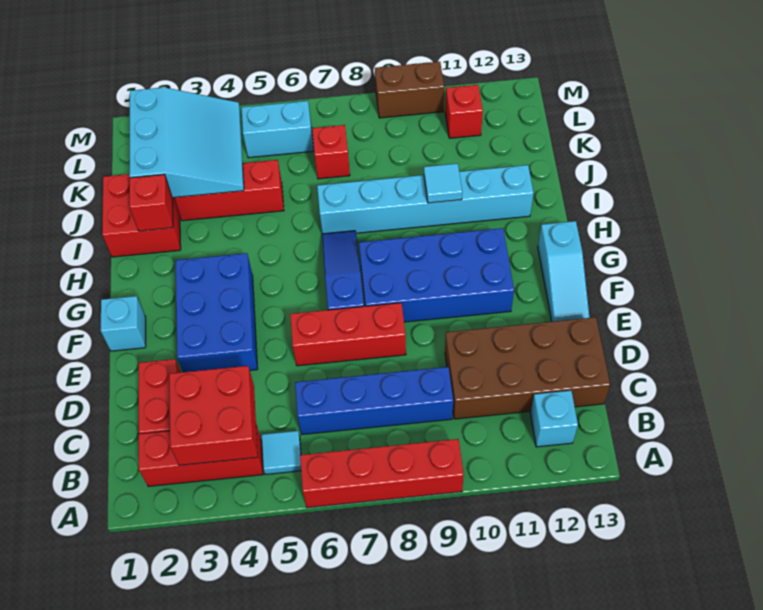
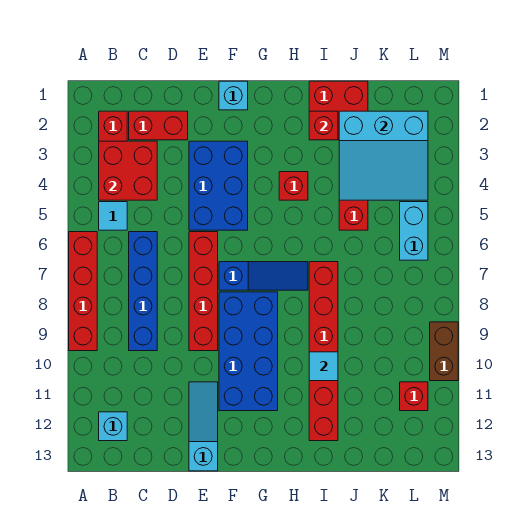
brown brick C10:D13 level 1 -> none
blue brick E3:G4 level 1 -> blue brick E3:F5 level 1
red brick E6:E8 level 1 -> red brick E6:E9 level 1
cyan slope E13:G13 level 1 top G -> cyan slope E11:E13 level 1 top 13
cyan brick I7:I12 level 1 -> red brick I7:I12 level 1
red brick K7 level 1 -> red brick H4 level 1

